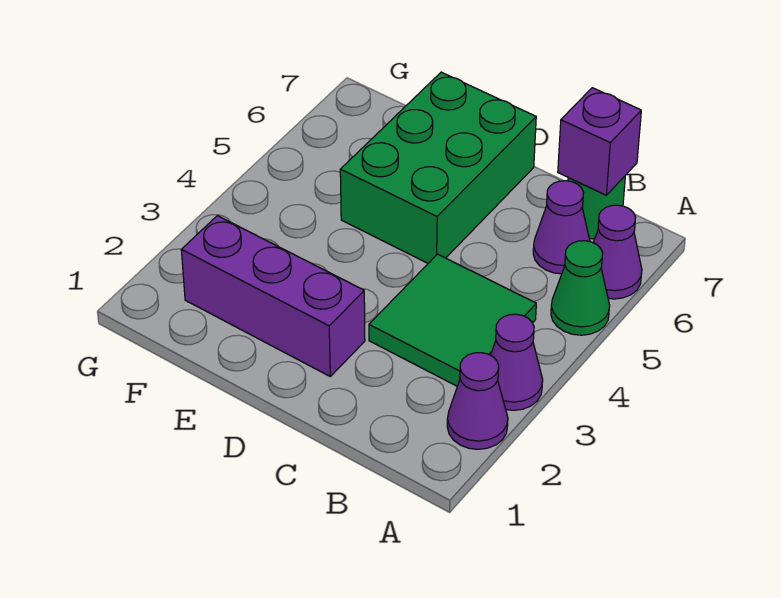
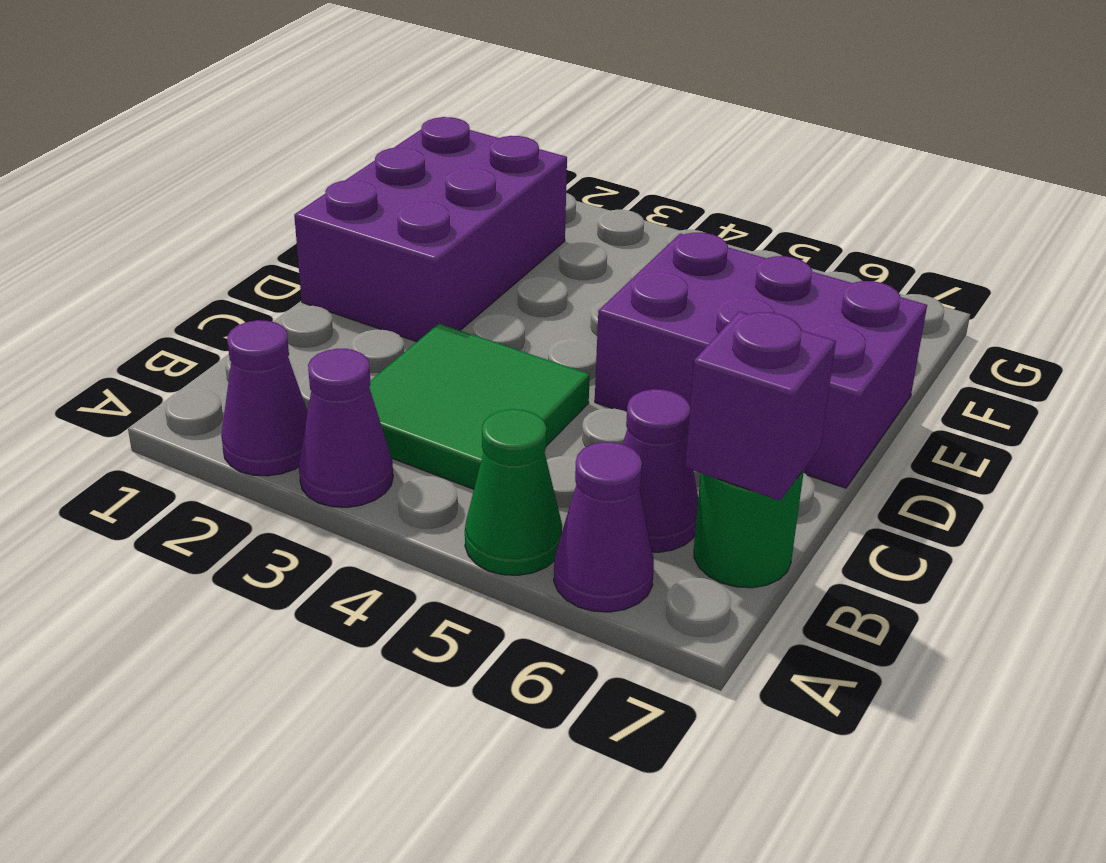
purple brick D2:F2 level 1 -> purple brick D1:F2 level 1
green brick D5:E7 level 1 -> purple brick D5:E7 level 1

